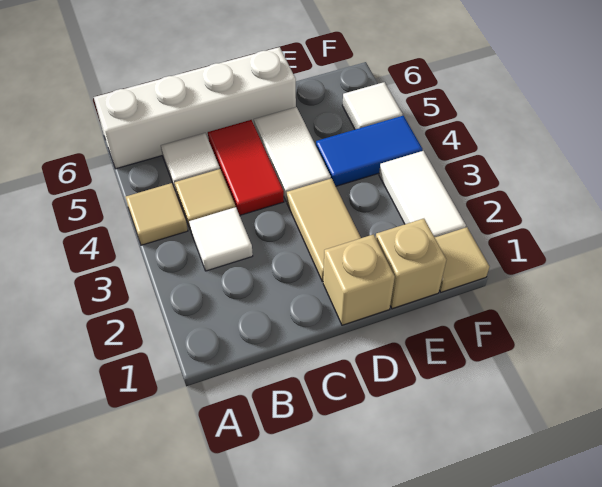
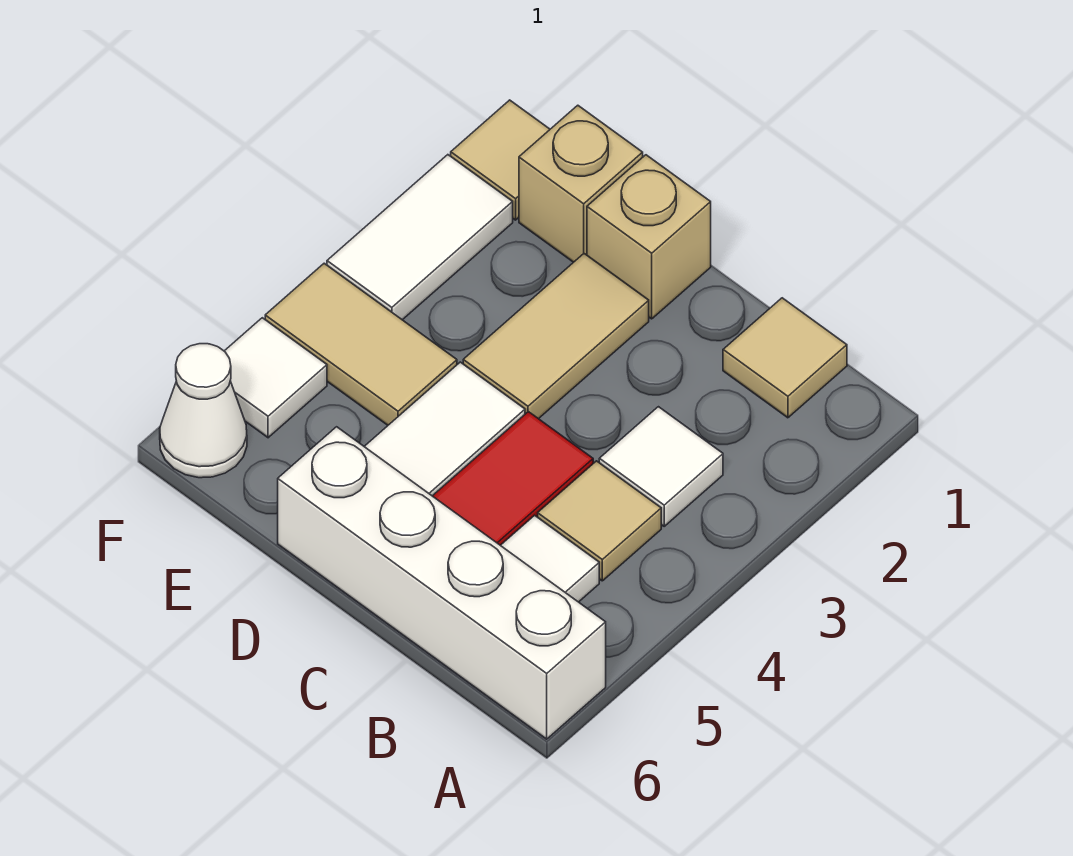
tan tile A4 level 1 -> tan tile B1 level 1
blue tile E4:F4 level 1 -> tan tile E4:F4 level 1
none -> white cone F6 level 1

